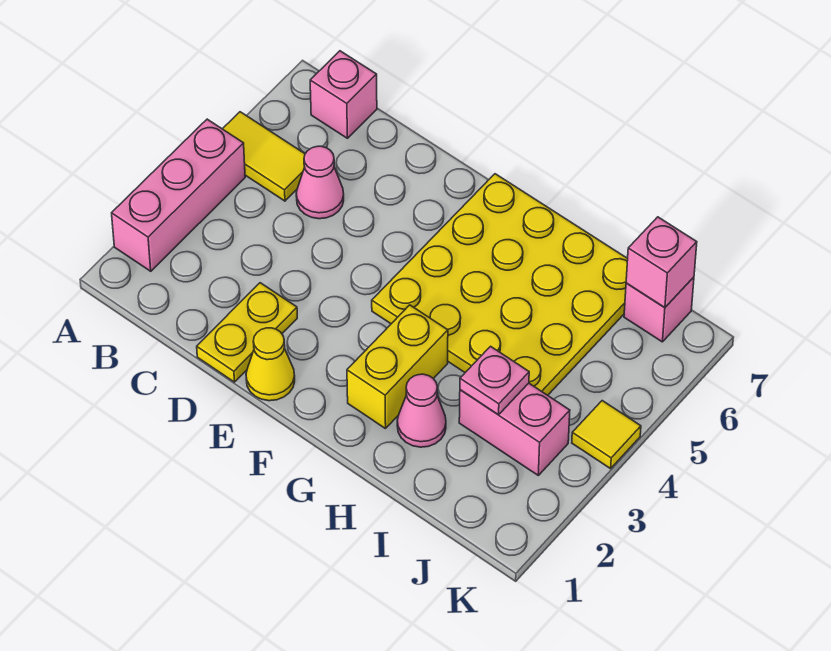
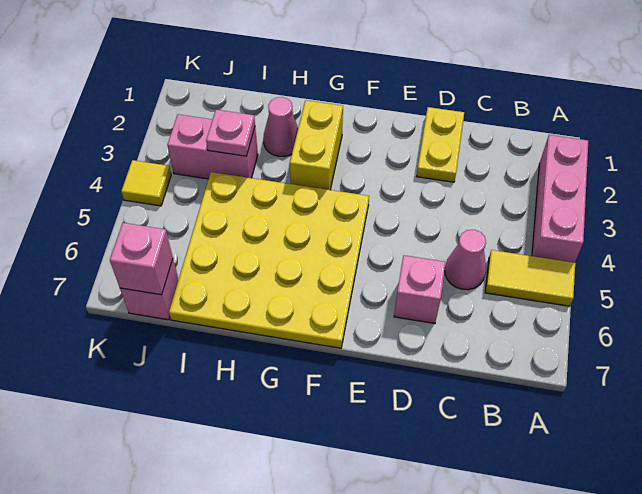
pink brick B7 level 1 -> pink brick D6 level 1
yellow cone E1 level 1 -> none

